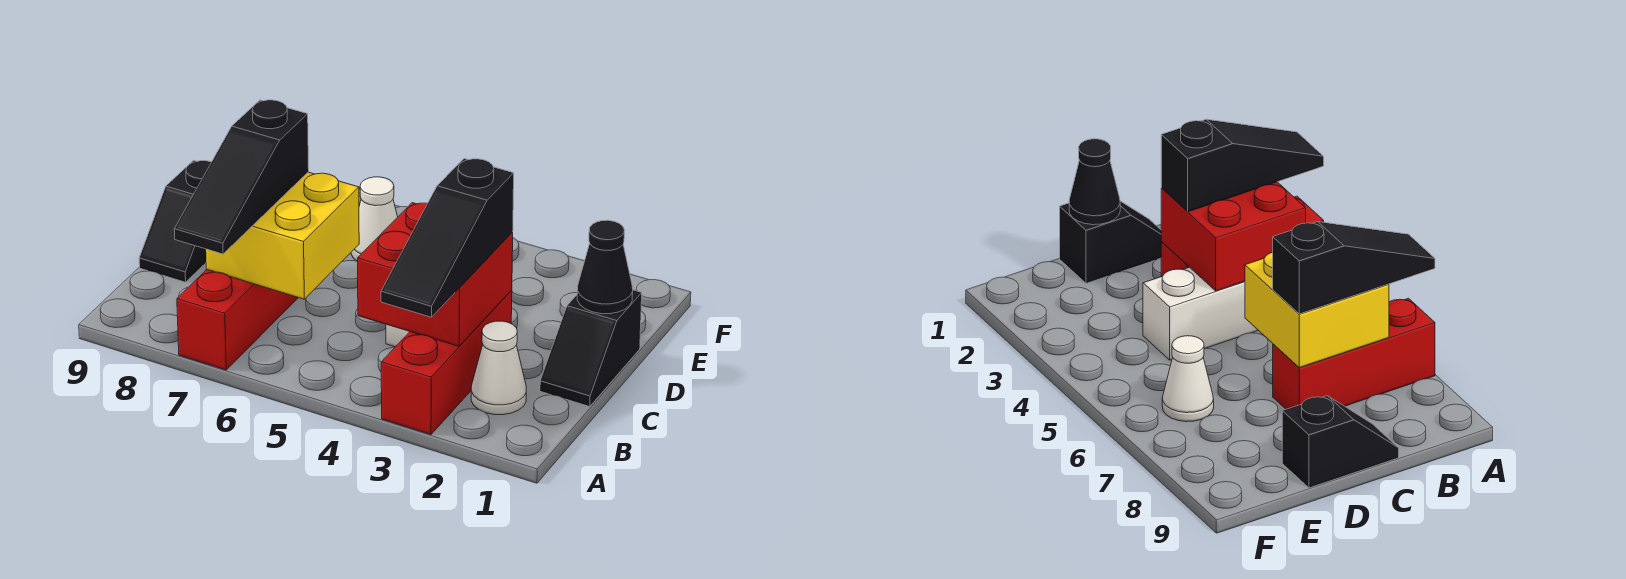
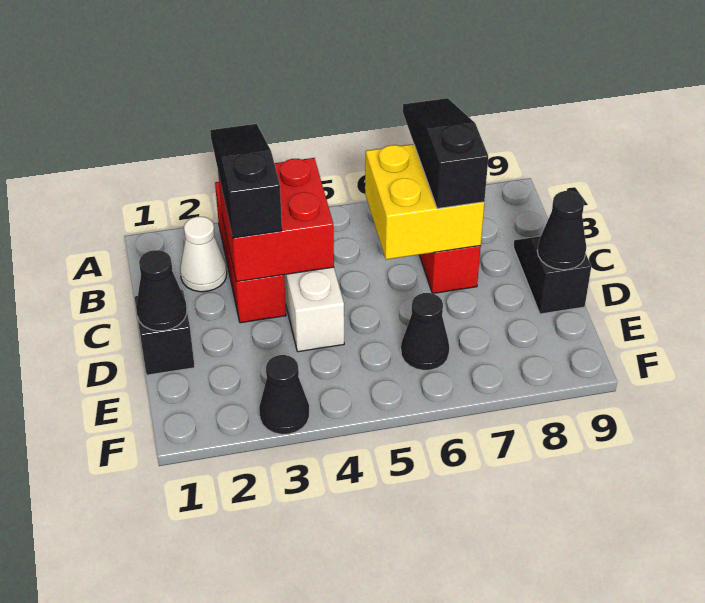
none -> black cone D9 level 2
white cone E6 level 1 -> black cone E6 level 1
none -> black cone F3 level 1

